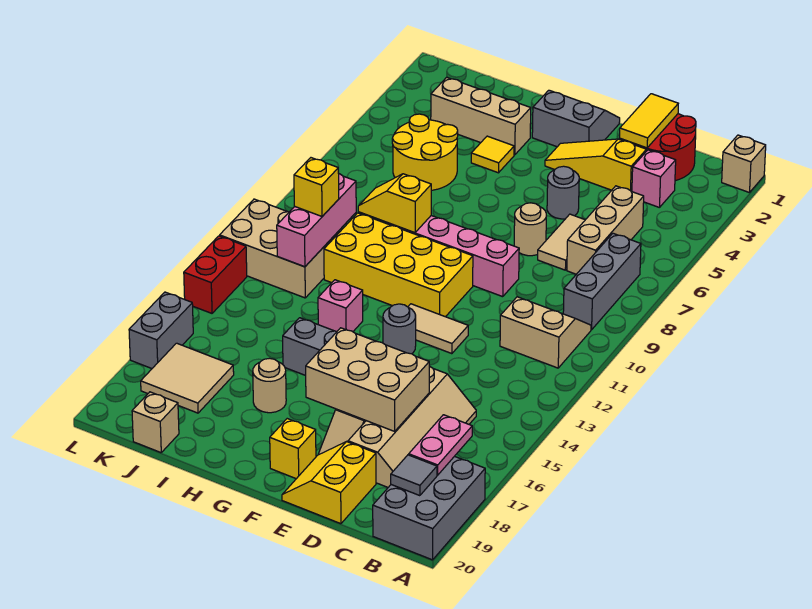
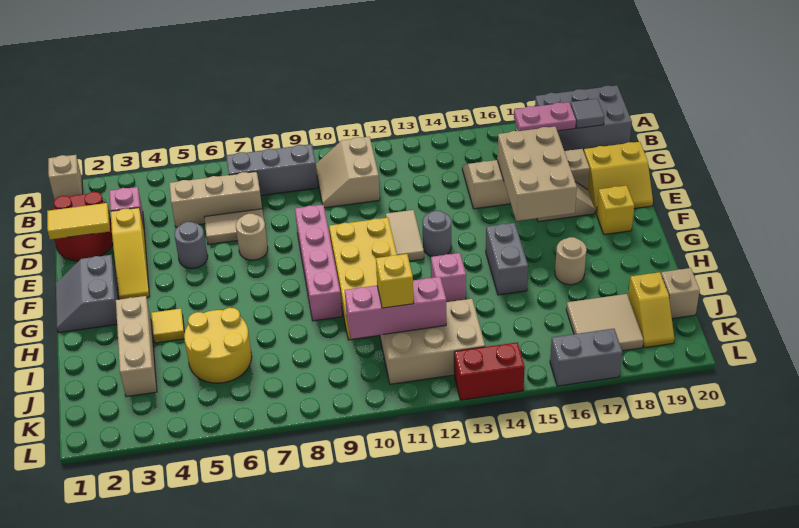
yellow slope H9:I9 level 2 top H -> yellow slope J19:K19 level 1 top J
tan brick J11:L12 level 1 -> tan brick J11:K13 level 1

